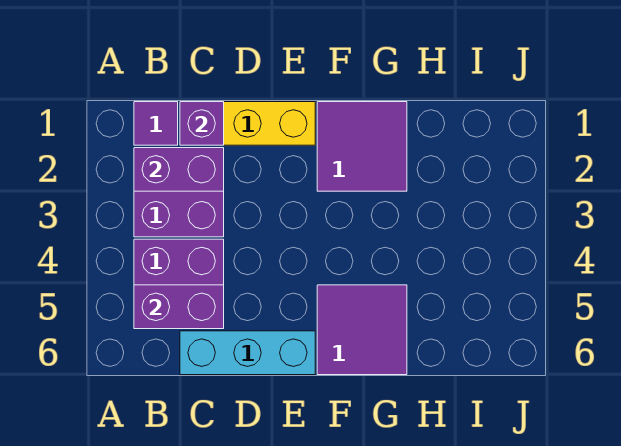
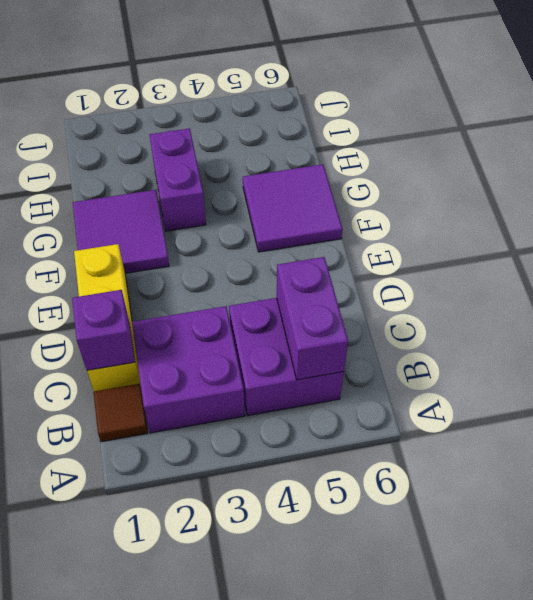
purple tile B1 level 1 -> brown tile B1 level 1
purple brick B2:C2 level 2 -> purple brick G3:H3 level 1
cyan brick C6:E6 level 1 -> none

